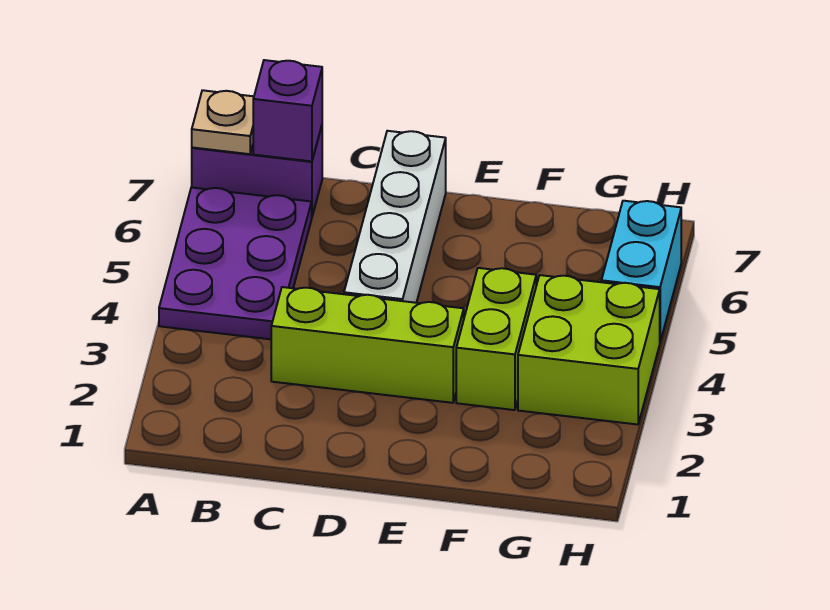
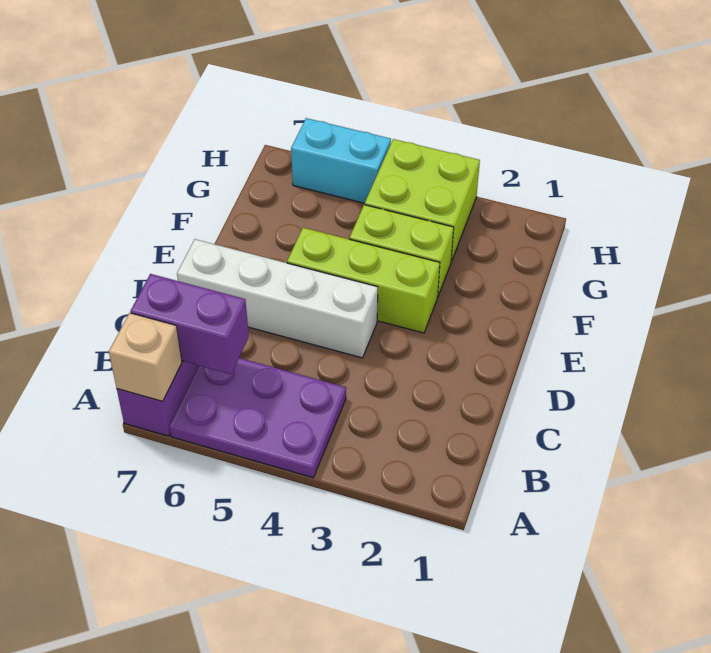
tan plate A7 level 2 -> tan brick A7 level 2
purple brick B7 level 2 -> purple brick B6:B7 level 2
lime brick C3:E3 level 1 -> lime brick E3:E5 level 1

